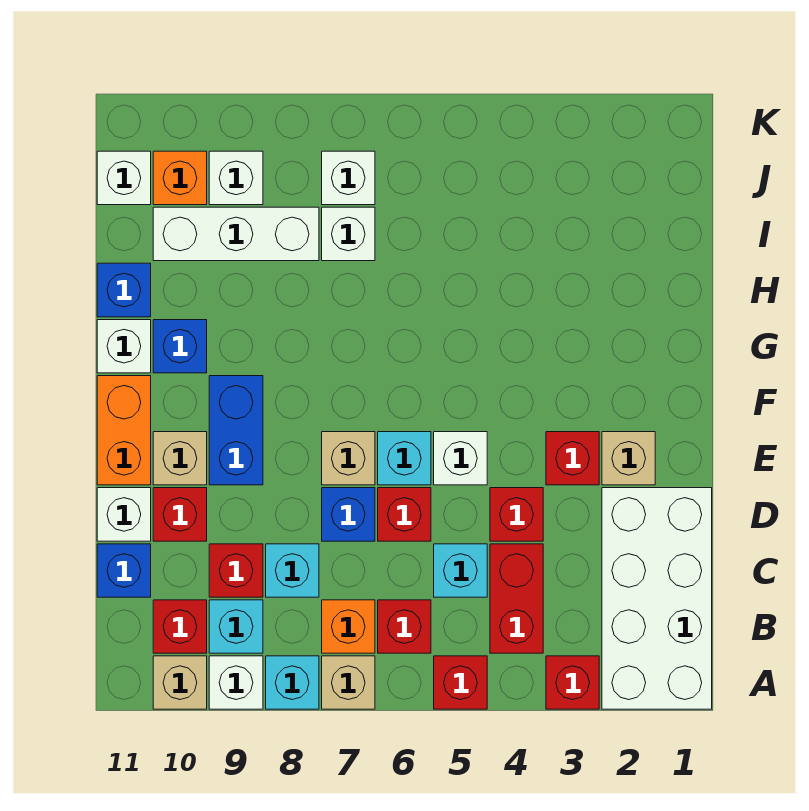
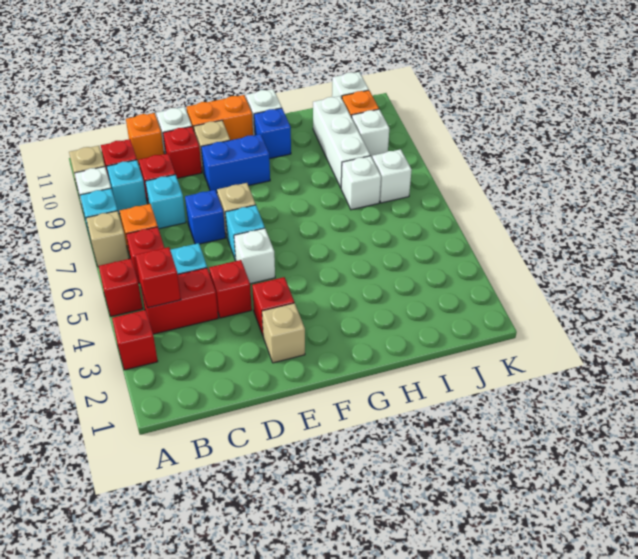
white brick A1:D2 level 1 -> none
blue brick C11 level 1 -> orange brick C11 level 1
red brick D6 level 1 -> red brick B4 level 2
blue brick H11 level 1 -> none

